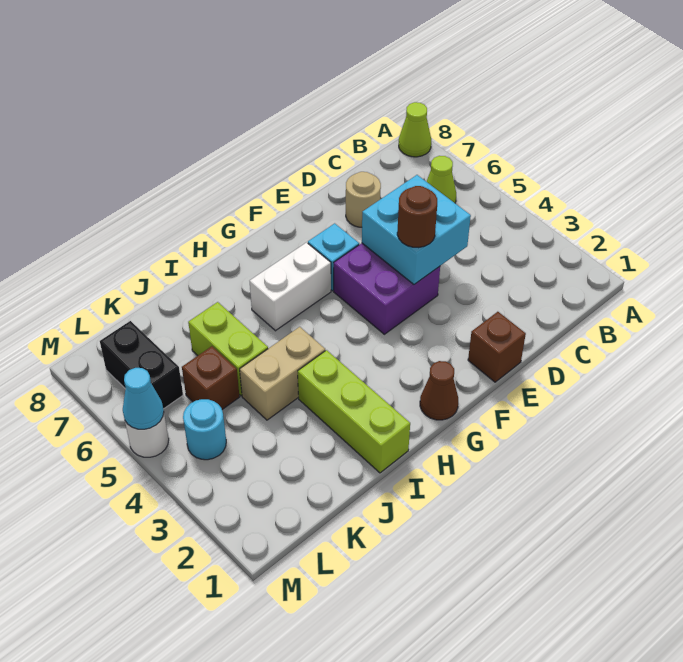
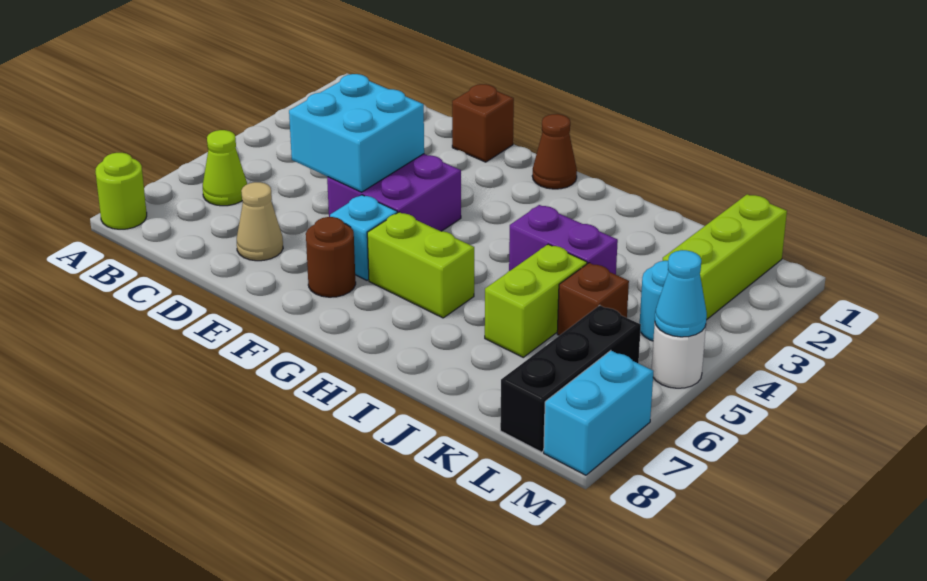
lime cone A8 level 1 -> lime round brick A8 level 1
tan round brick D7 level 1 -> tan cone D7 level 1
brown round brick E4 level 3 -> brown round brick F7 level 1
white brick G6:H6 level 1 -> lime brick G6:H6 level 1
lime brick I1:I3 level 1 -> lime brick L1:L3 level 1
tan brick I4:J4 level 1 -> purple brick I4:J4 level 1
black brick L6:L7 level 1 -> black brick L6:L8 level 1
none -> cyan brick M7:M8 level 1

